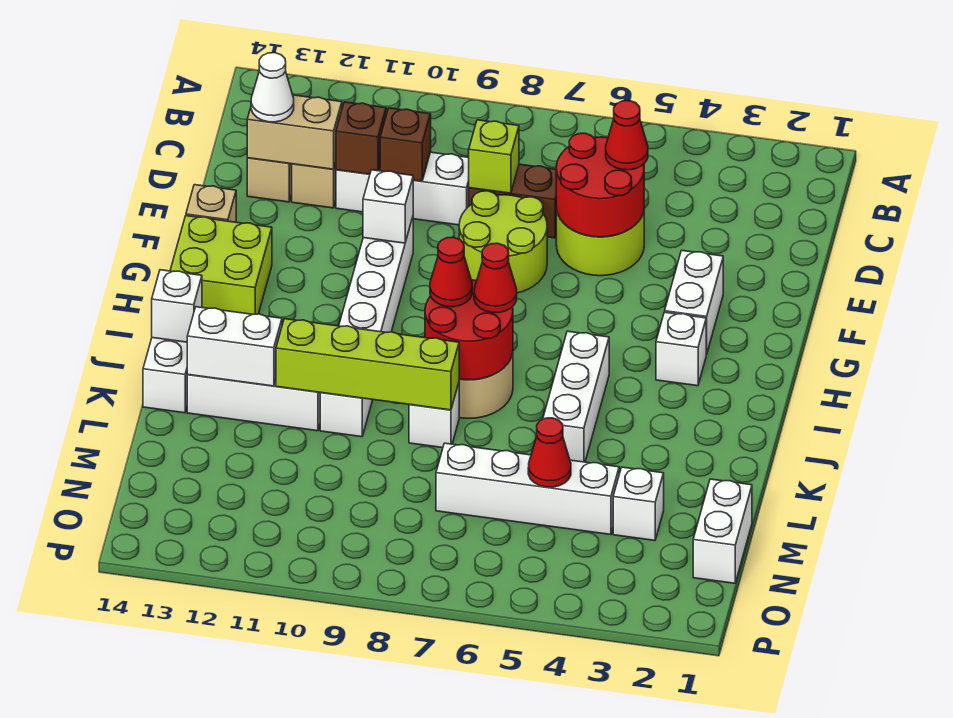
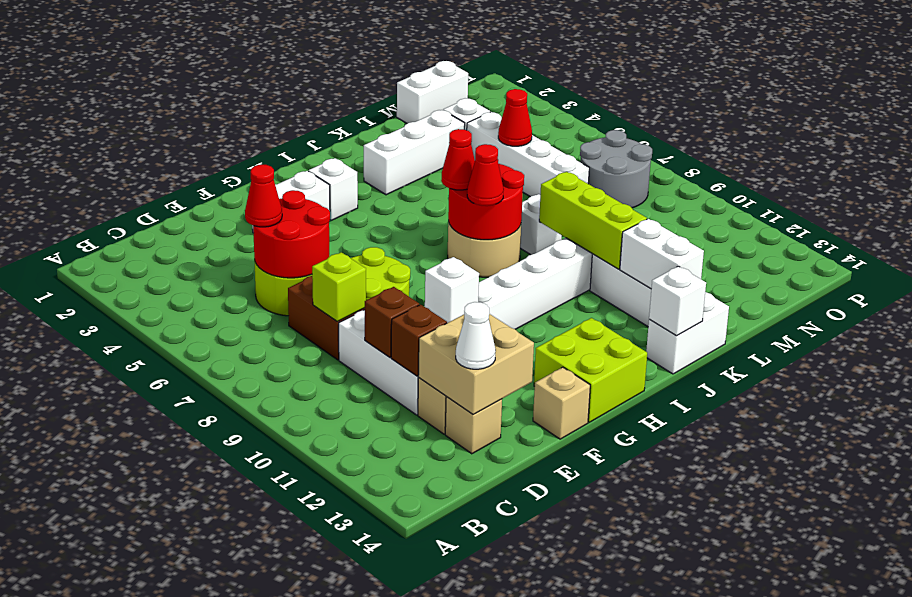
tan brick D12:D13 level 2 -> tan brick D12:E13 level 2
white brick I5:K5 level 1 -> white brick J3:L3 level 1
lime brick K8:K11 level 2 -> lime brick K9:K11 level 2
none -> grey round brick N7:O8 level 1

